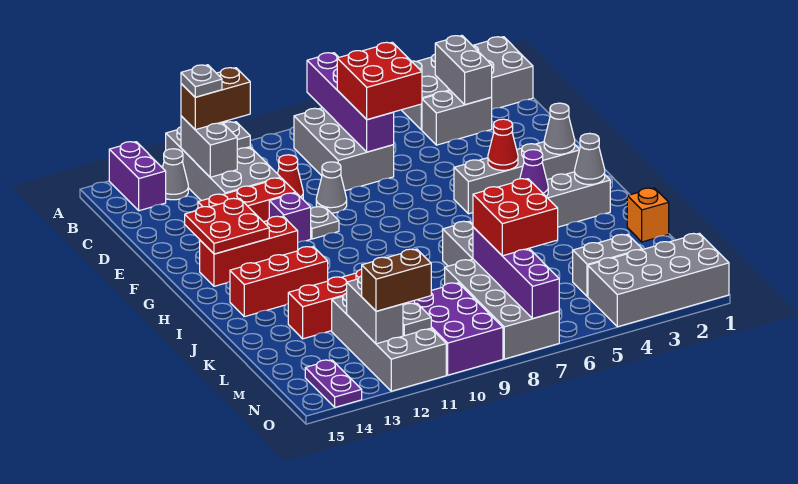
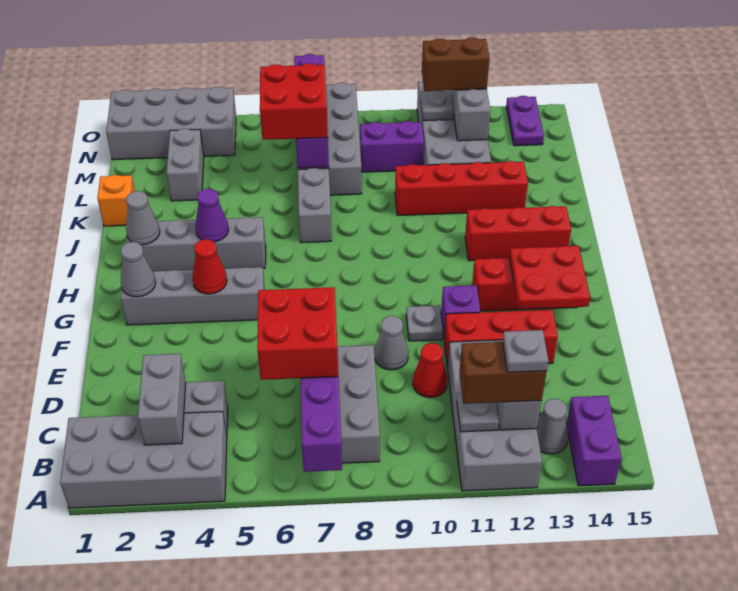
grey brick M3:M4 level 1 -> grey brick L3:M3 level 1
purple brick M9:O10 level 1 -> purple brick M9:M10 level 1

